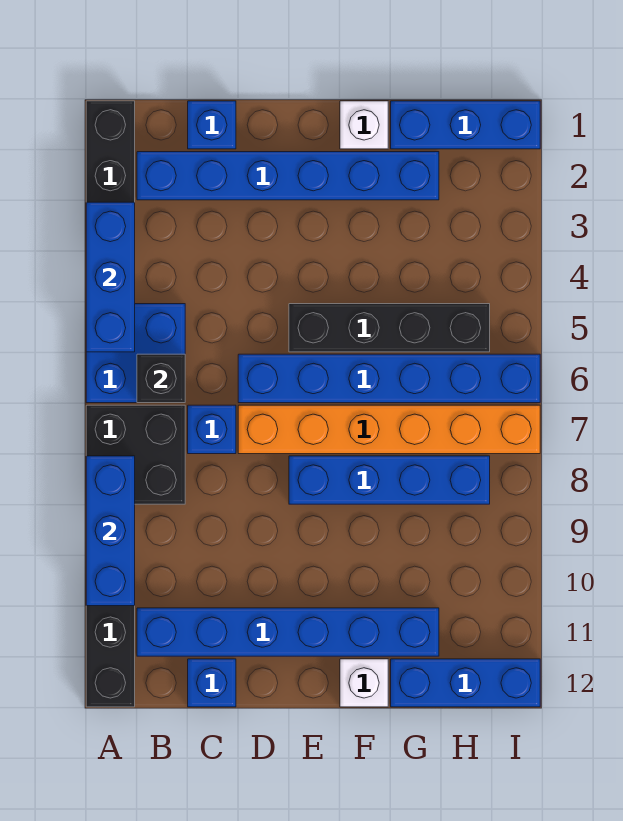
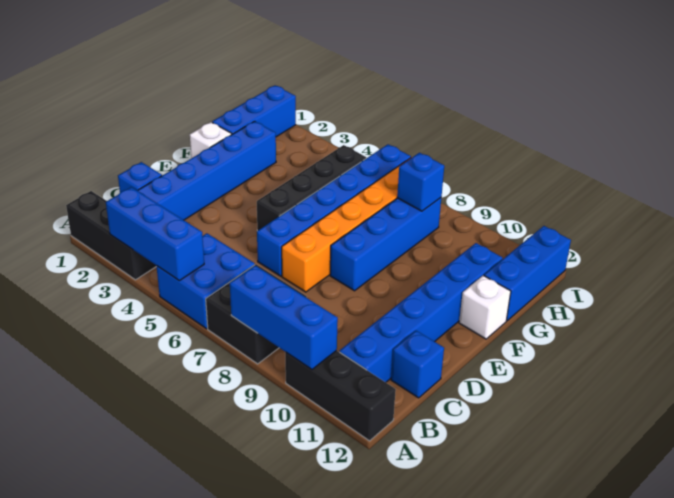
black brick B6 level 2 -> none
blue brick C7 level 1 -> blue brick H8 level 2

